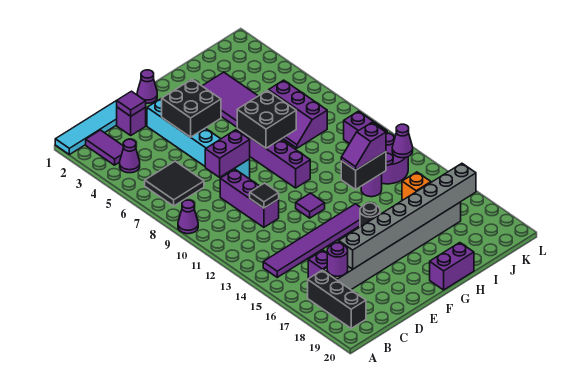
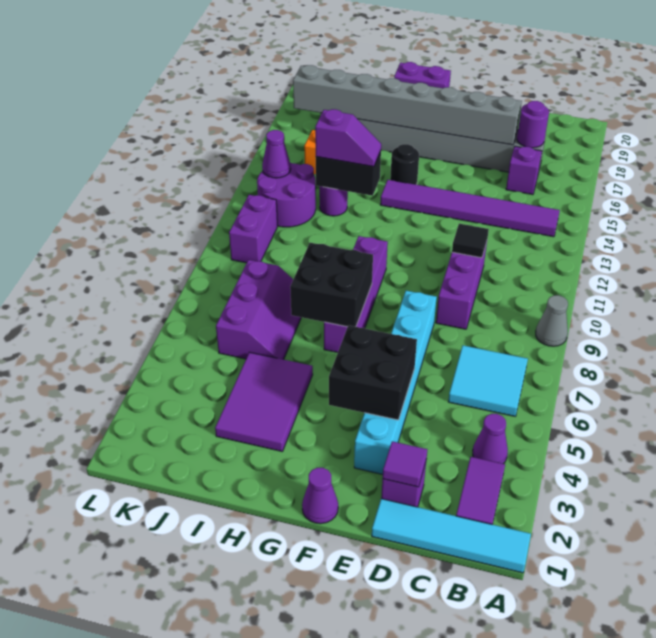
purple cone A9 level 1 -> grey cone A9 level 1
black tile B6:C7 level 1 -> cyan tile B6:C7 level 1
black brick B17:B19 level 1 -> none
purple brick D8:E8 level 2 -> none
purple tile F12 level 1 -> none

